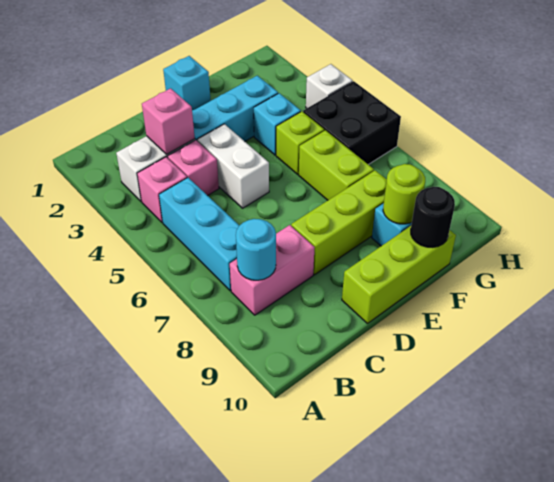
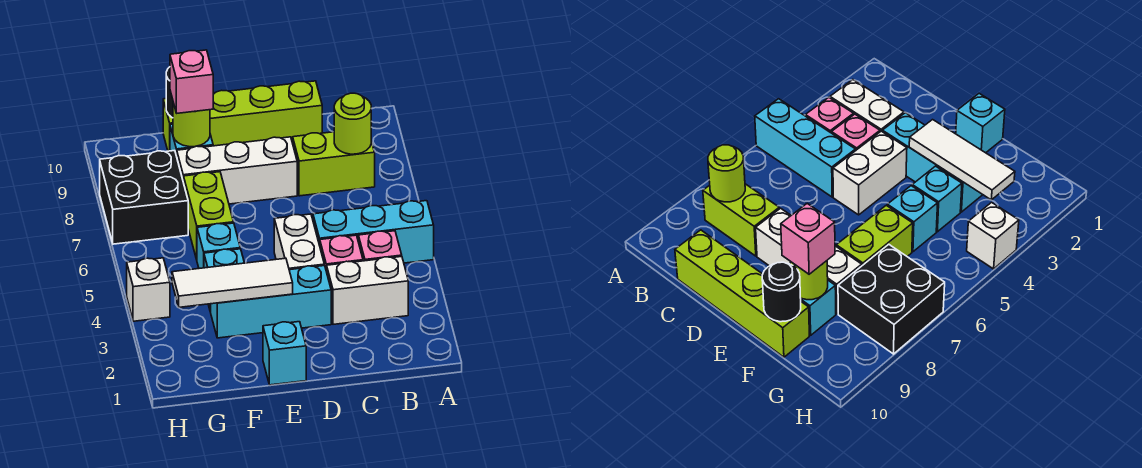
cyan brick B5:B7 level 1 -> cyan brick A5:C5 level 1
pink brick B8:C8 level 1 -> lime brick B8:C8 level 1
cyan round brick B8 level 2 -> lime round brick B8 level 2
pink brick C3 level 2 -> pink brick F9 level 3
lime brick D8:F8 level 1 -> white brick D8:F8 level 1
lime brick D10:F10 level 1 -> lime brick C10:F10 level 1
none -> white tile E3:G3 level 2
lime brick F5 level 1 -> cyan brick F5 level 1
black brick G5:H6 level 1 -> black brick G7:H8 level 1

